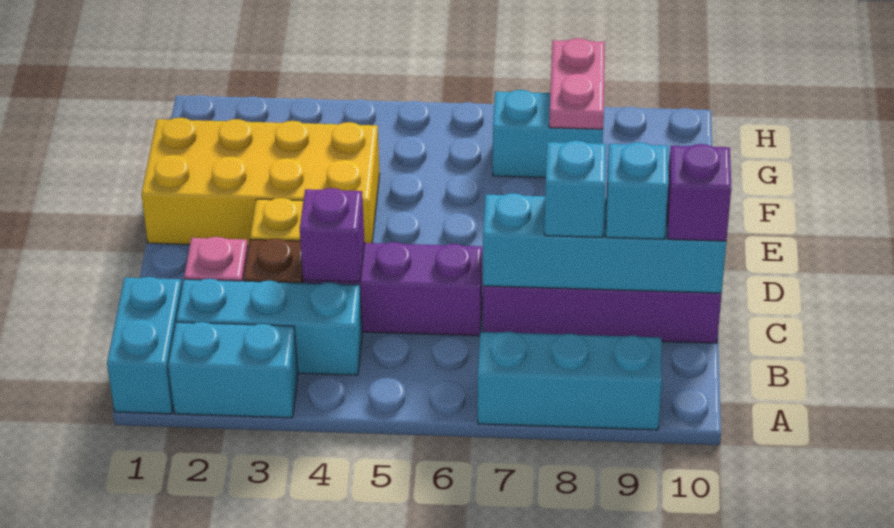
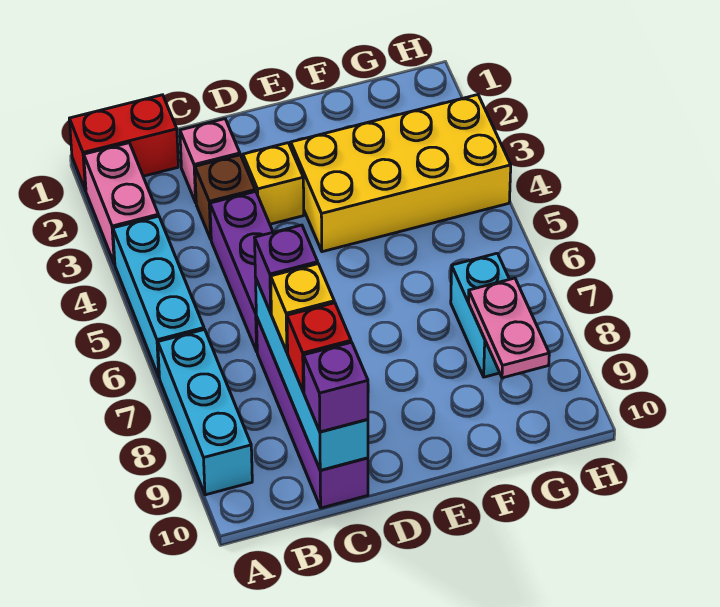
cyan brick A1:B1 level 1 -> red brick A1:B1 level 1
cyan brick A2:A3 level 1 -> pink brick A2:A3 level 1
cyan brick B2:B4 level 1 -> cyan brick A4:A6 level 1
purple brick C4 level 2 -> purple brick C7 level 3
cyan brick C8 level 3 -> yellow brick C8 level 3
cyan brick C9 level 3 -> red brick C9 level 3
yellow brick E1:F4 level 1 -> yellow brick E3:H4 level 1
pink plate G8:H8 level 2 -> pink plate G8:G9 level 2

